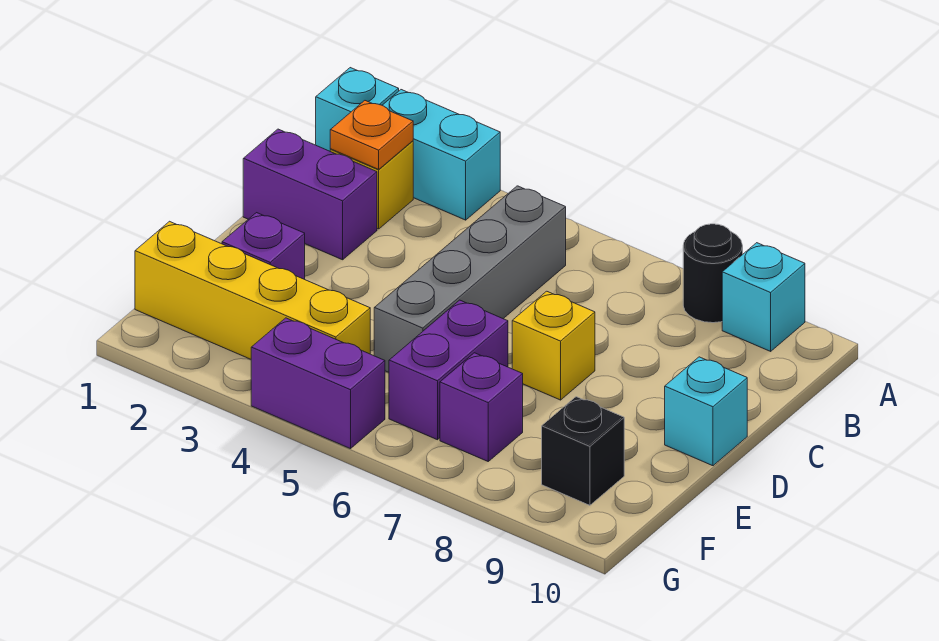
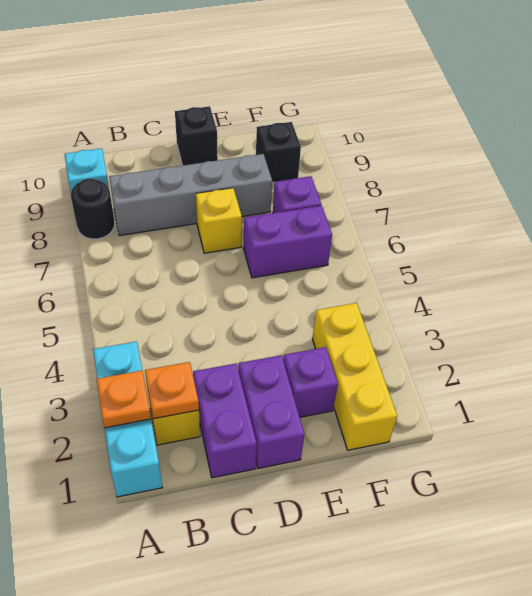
none -> orange plate A2 level 2
grey brick B5:E5 level 1 -> grey brick B8:E8 level 1
cyan brick D10 level 1 -> black brick D10 level 1
yellow brick F1:F4 level 1 -> yellow brick F1:F3 level 1
purple brick G4:G5 level 1 -> purple brick D1:D2 level 1

